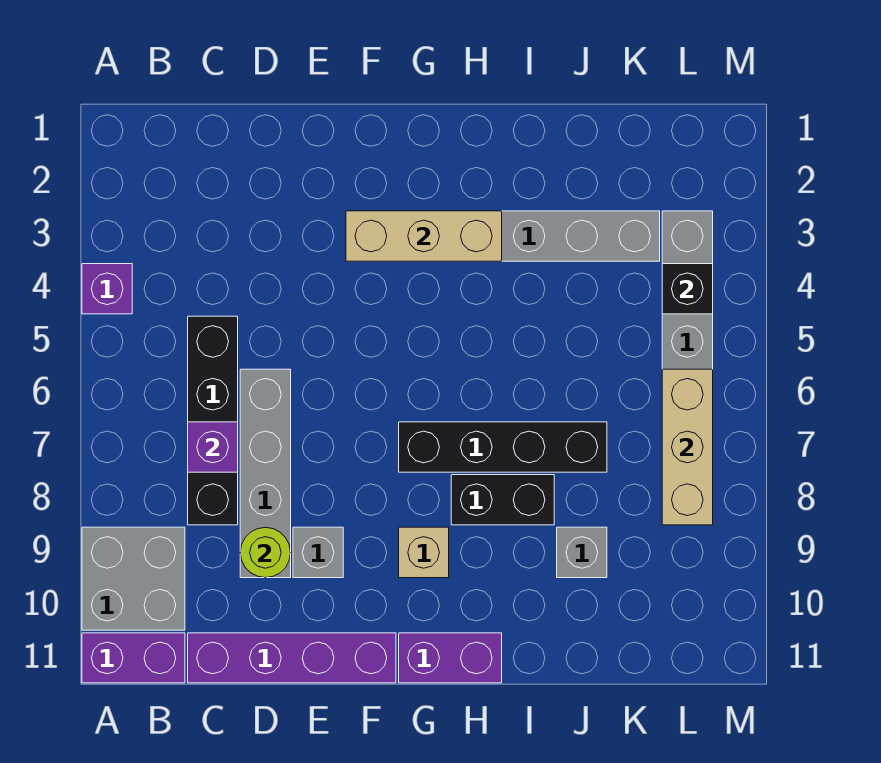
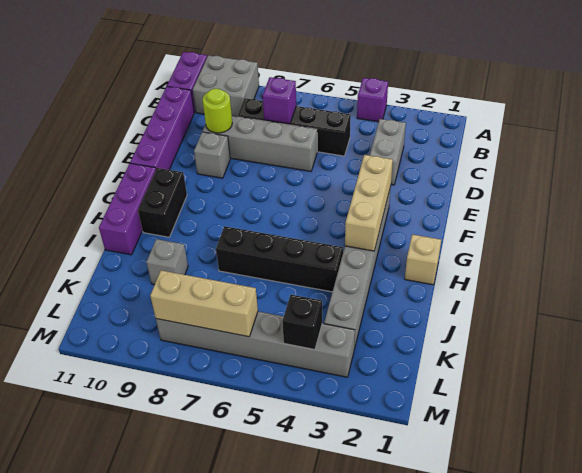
none -> grey brick C3:D3 level 1
black brick G7:J7 level 1 -> black brick I4:I7 level 1
tan brick G9 level 1 -> tan brick H1 level 1
purple brick G11:H11 level 1 -> purple brick G11:I11 level 1
black brick H8:I8 level 1 -> black brick G10:H10 level 1

